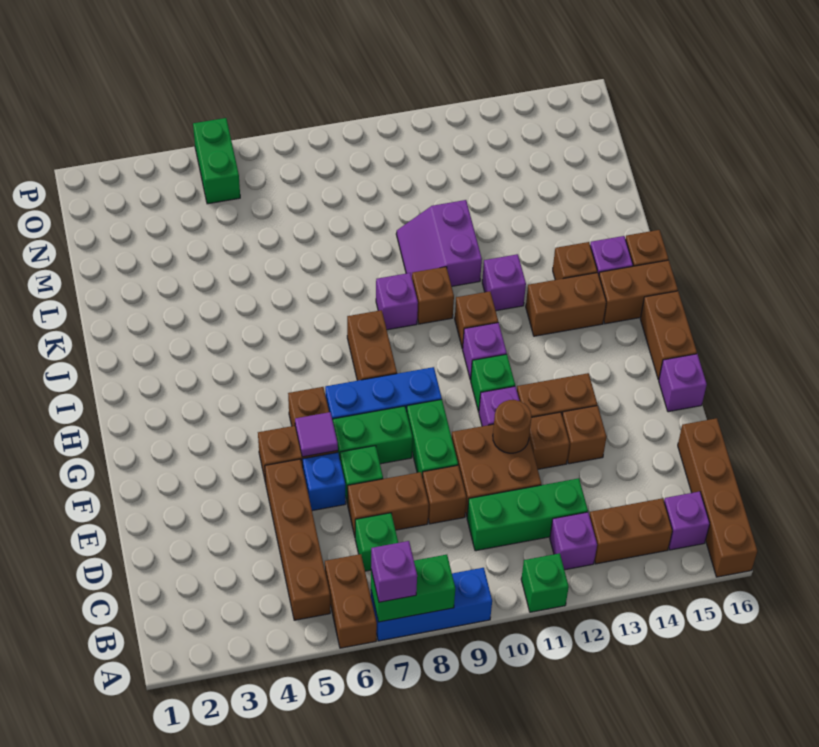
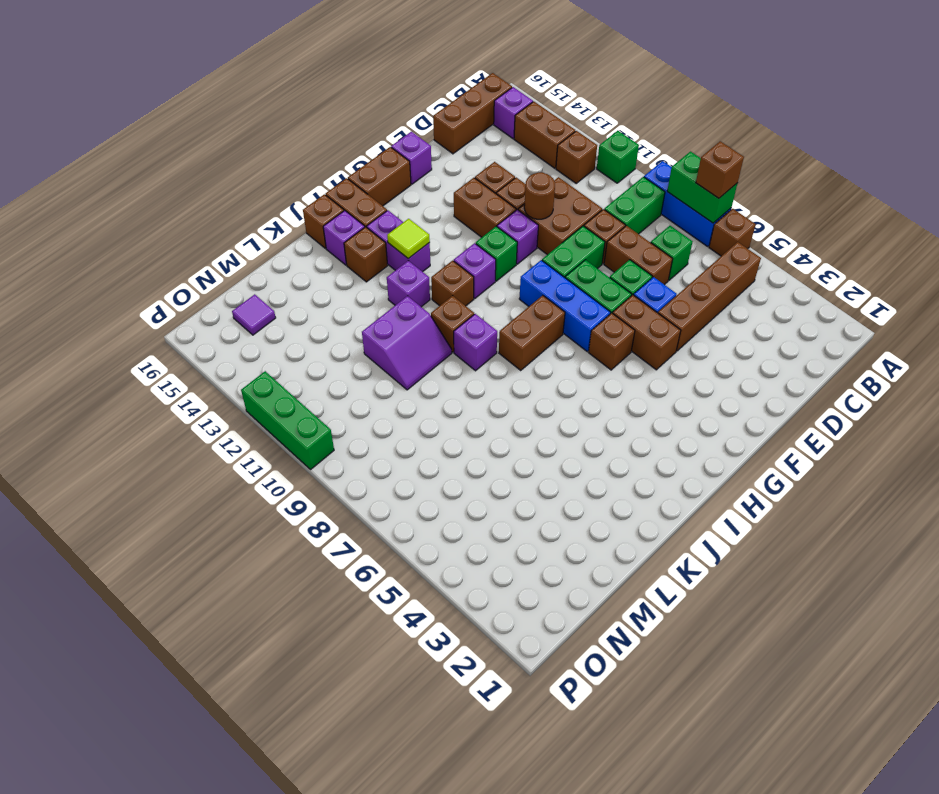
brown brick A6:B6 level 1 -> brown brick A6 level 1
purple brick A7 level 3 -> brown brick A7 level 3
brown brick A16:D16 level 1 -> brown brick B16:D16 level 1
purple brick B12 level 1 -> brown brick B12 level 1
green brick C10:C12 level 1 -> green brick P10:P12 level 1
purple tile F6 level 2 -> purple tile N15 level 1
brown brick I13:I14 level 1 -> purple brick I13:I14 level 1
none -> lime tile I13 level 2
green brick O5:P5 level 1 -> green brick B9:C9 level 1

